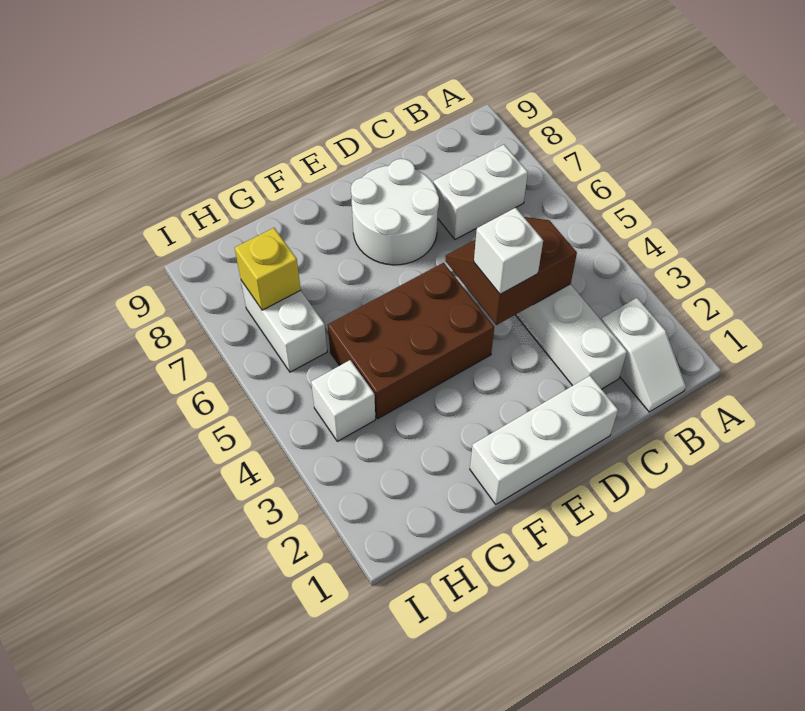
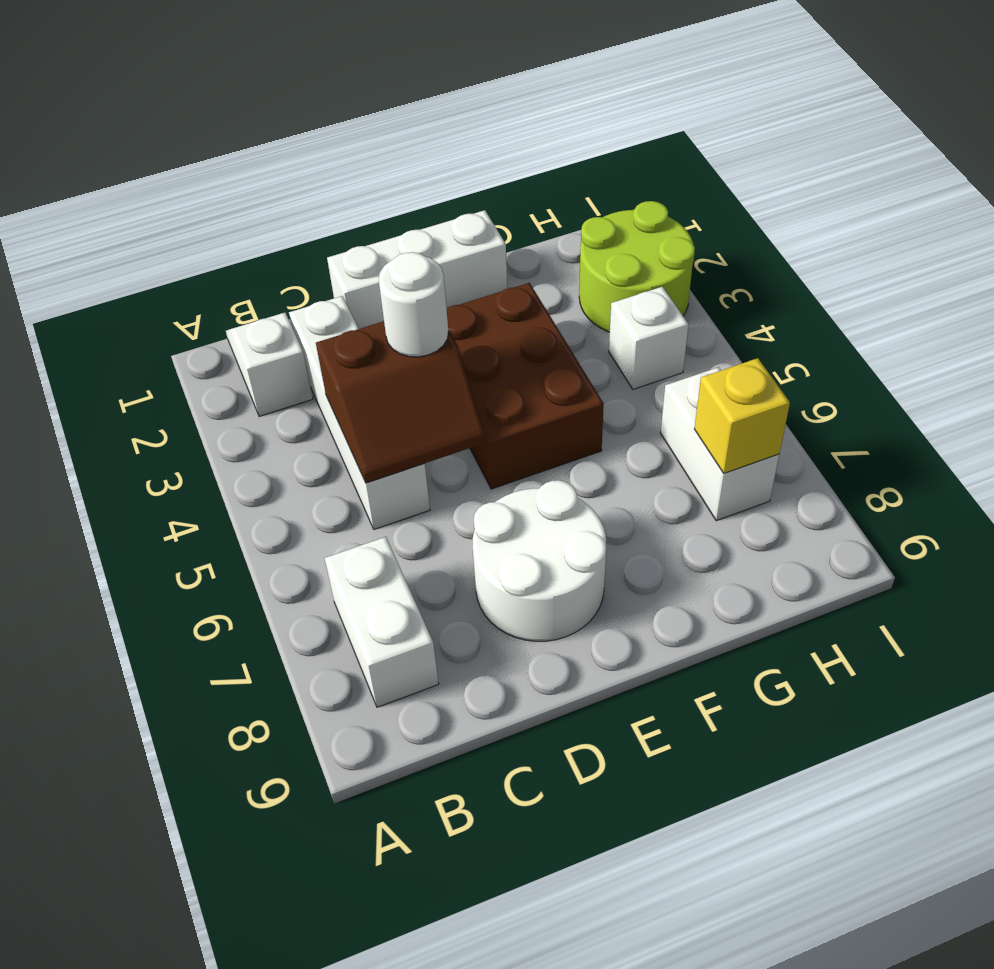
white brick B7:C7 level 1 -> white brick B7:B8 level 1
white brick D4 level 3 -> white round brick D4 level 3
brown brick E4:G5 level 1 -> brown brick E3:F5 level 1
none -> lime round brick H2:I3 level 1

